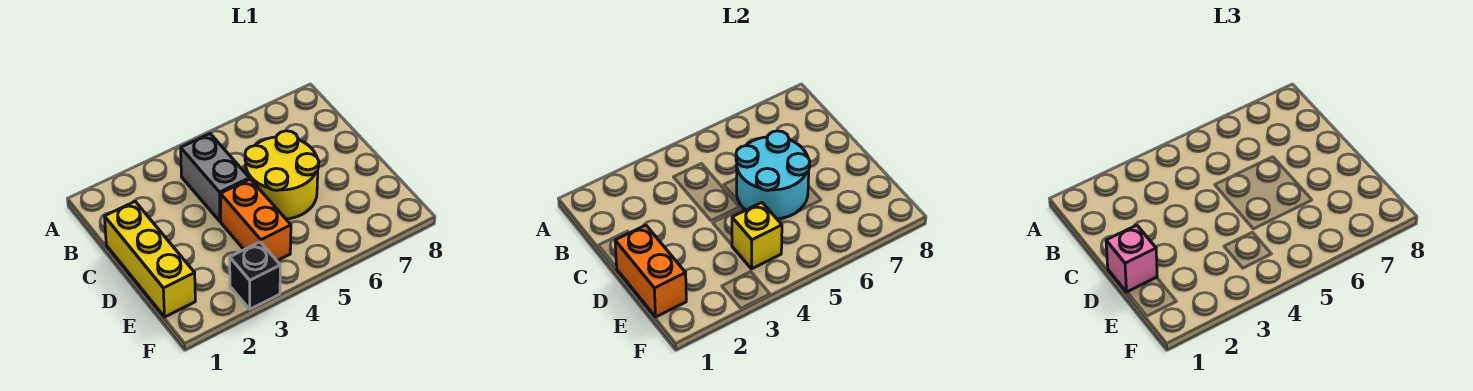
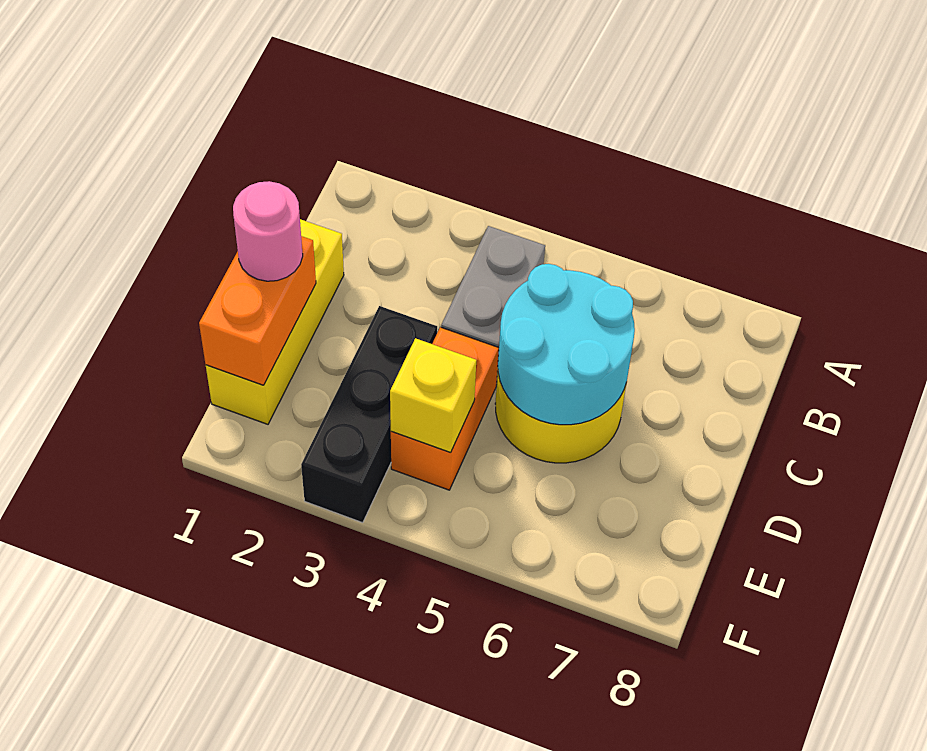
pink brick D1 level 3 -> pink round brick D1 level 3
black brick F3 level 1 -> black brick D3:F3 level 1

